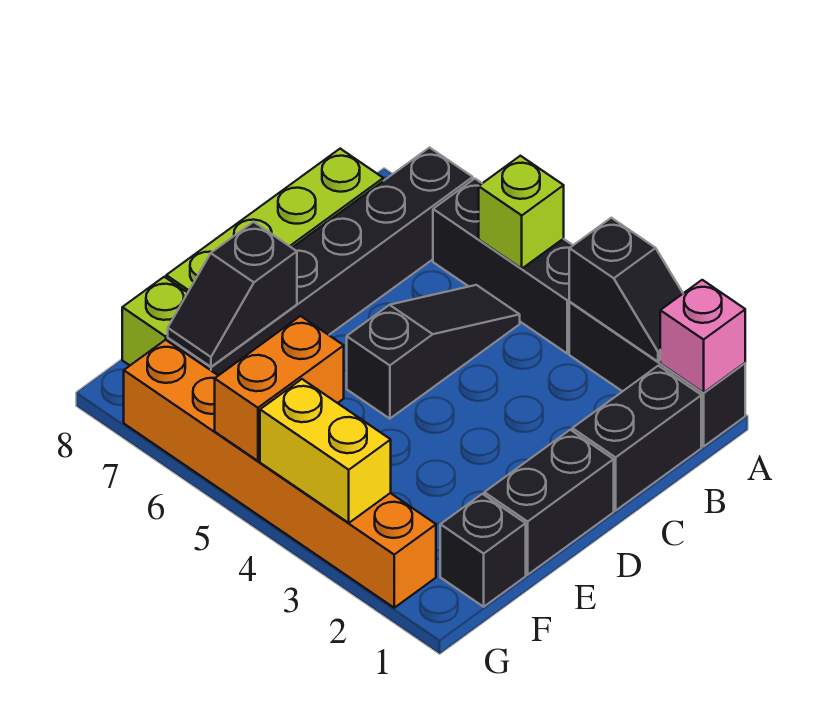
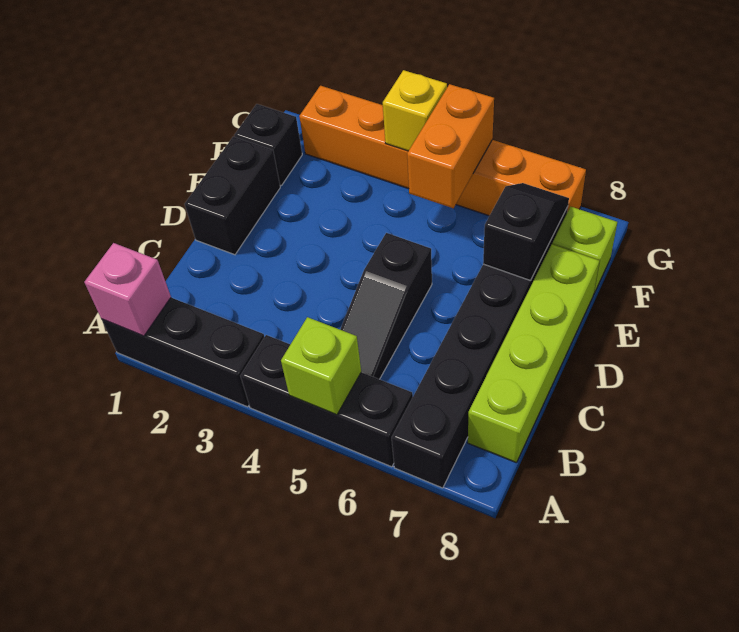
black slope A2:A3 level 2 top 3 -> none
black brick B1:C1 level 1 -> none
yellow brick G3:G4 level 2 -> yellow brick G4 level 2

